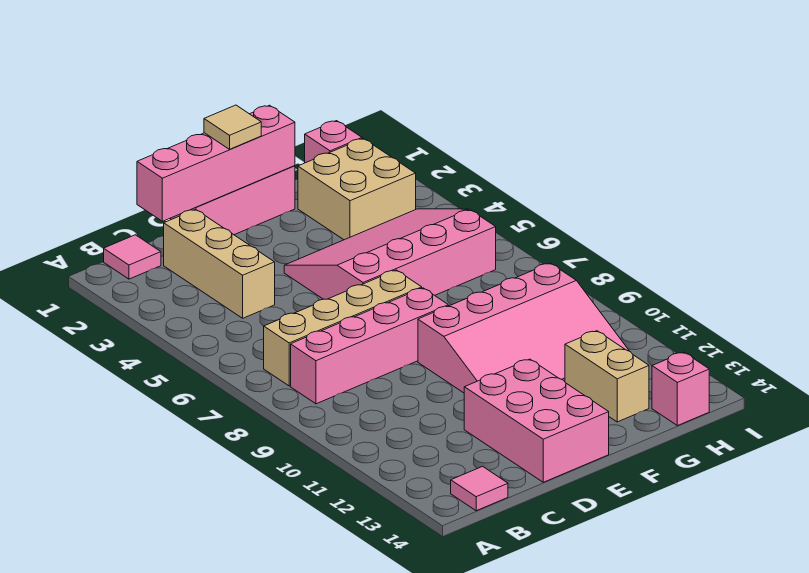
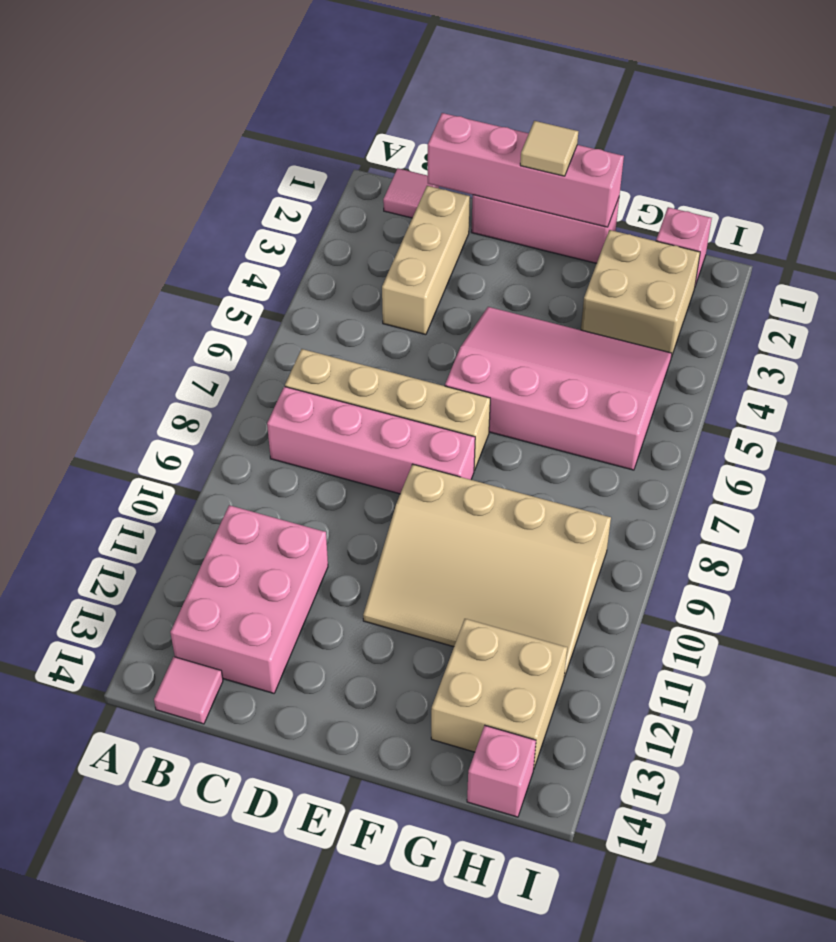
pink brick D12:E14 level 1 -> pink brick B11:C13 level 1
pink slope E9:H11 level 1 top 9 -> tan slope E9:H11 level 1 top 9
tan brick G12:G13 level 1 -> tan brick G12:H13 level 1

